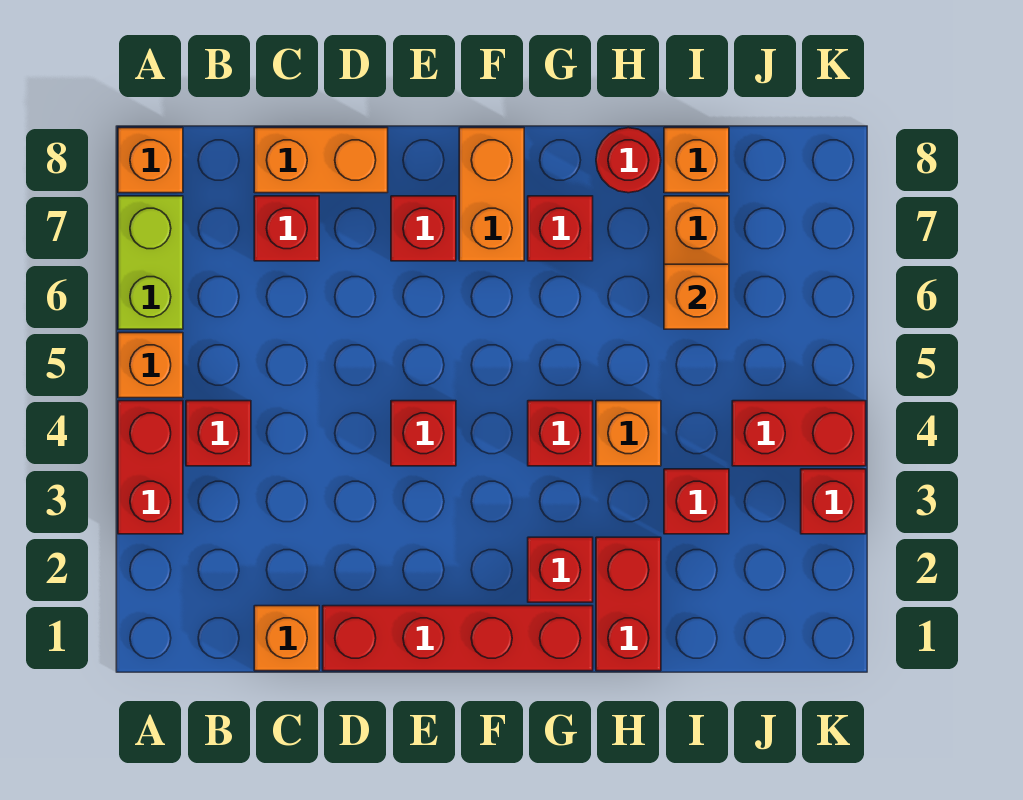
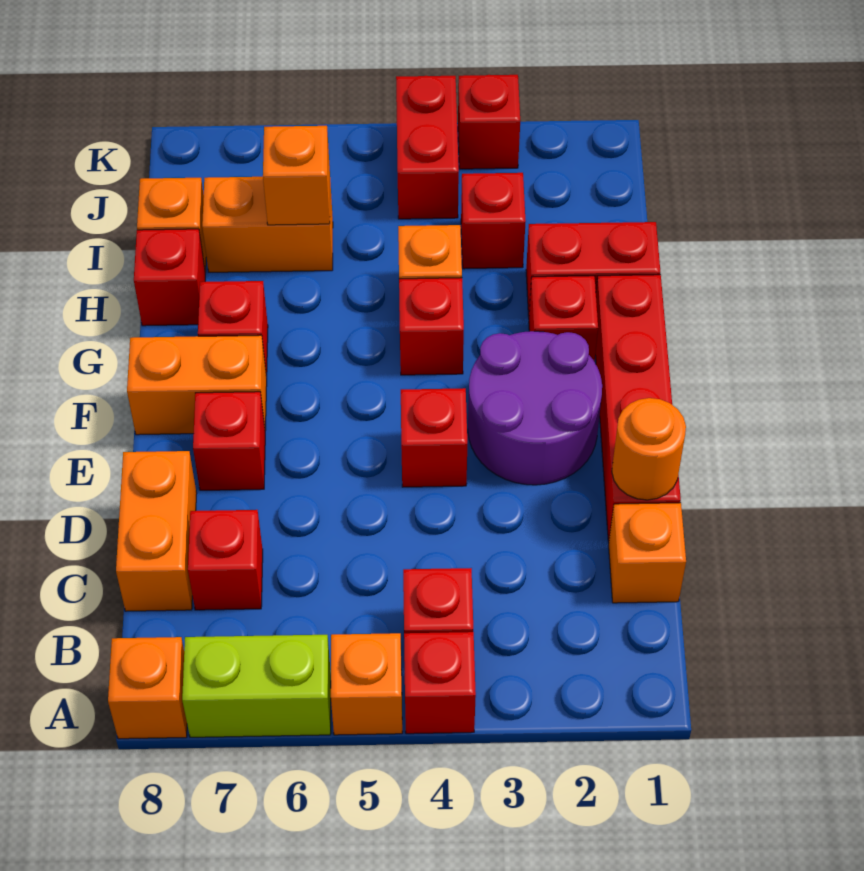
red brick A3:A4 level 1 -> red brick A4 level 1
none -> orange round brick D1 level 2
none -> purple round brick E2:F3 level 1
red round brick H8 level 1 -> red brick H8 level 1

